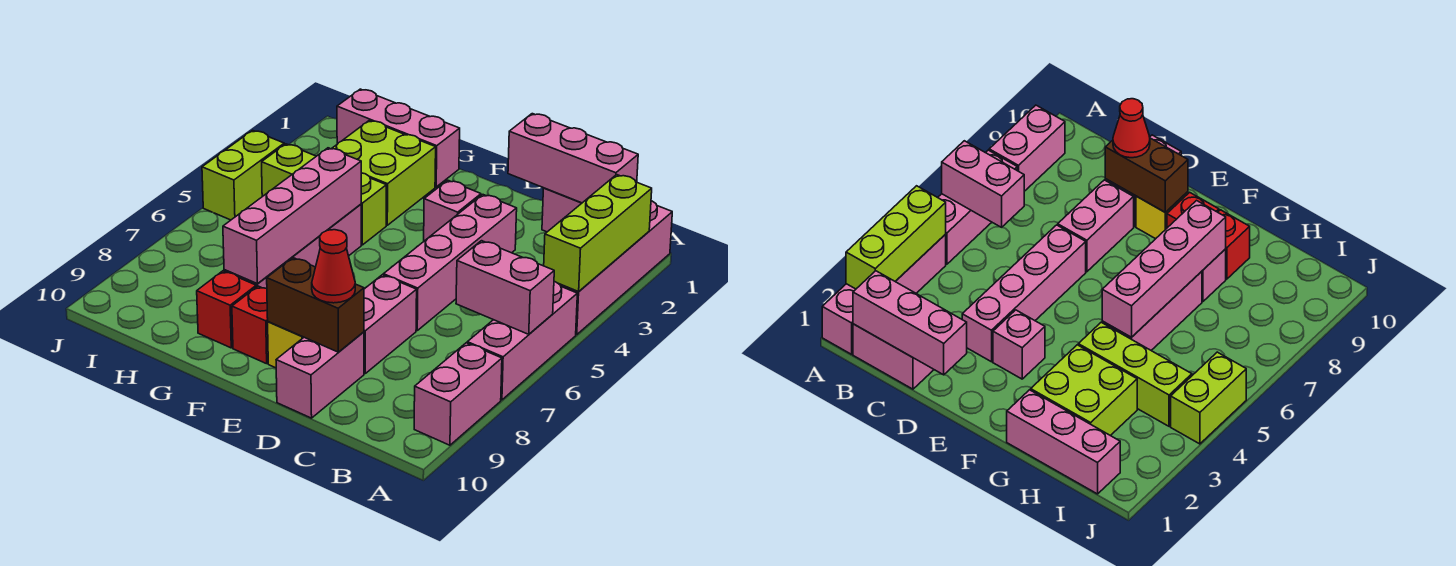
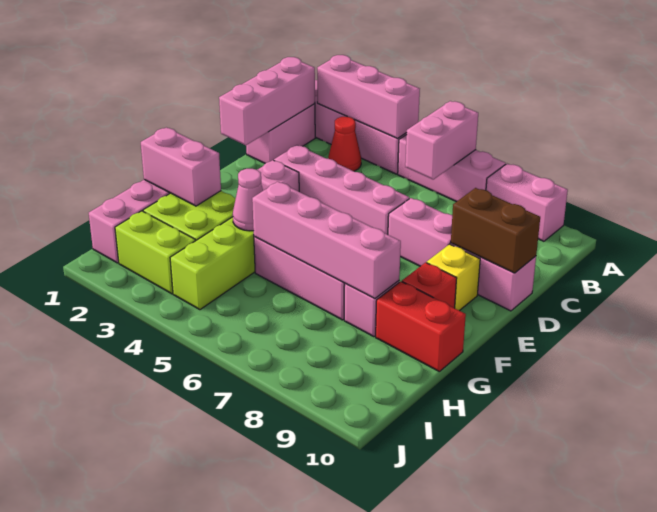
lime brick A2:A4 level 2 -> pink brick A2:A4 level 2
brown brick D9:E9 level 2 -> brown brick D9:D10 level 2
red cone D9 level 3 -> red cone B3 level 1
none -> pink brick G1:G2 level 2
none -> pink cone G4 level 2
red brick G9 level 1 -> red brick G9:G10 level 1
lime brick J4:J5 level 1 -> lime brick I2:I3 level 1

